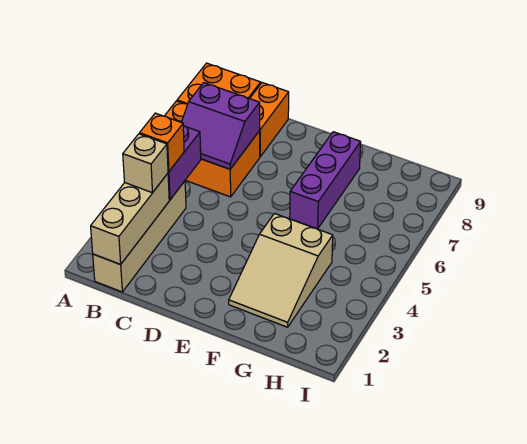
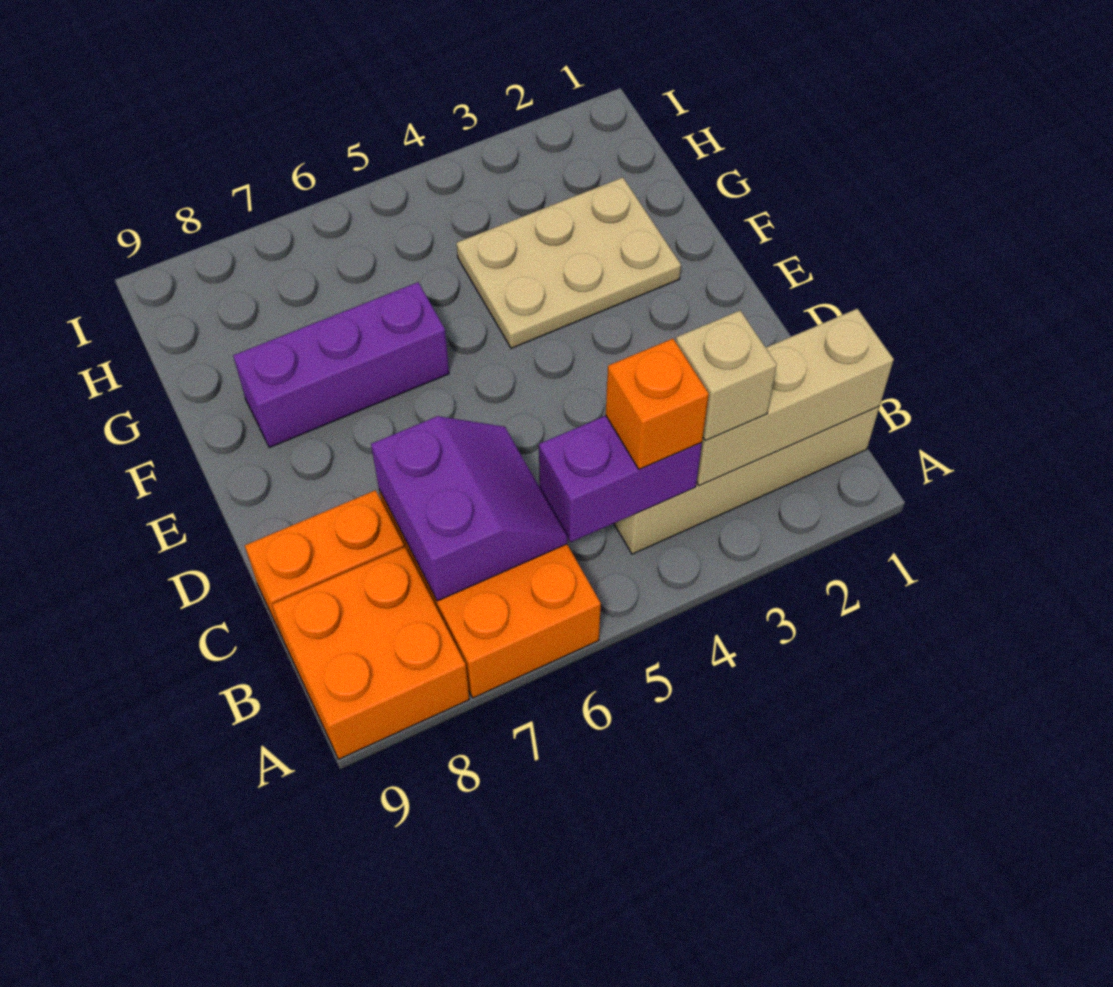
tan slope F2:G4 level 1 top 4 -> tan plate F2:G4 level 1

